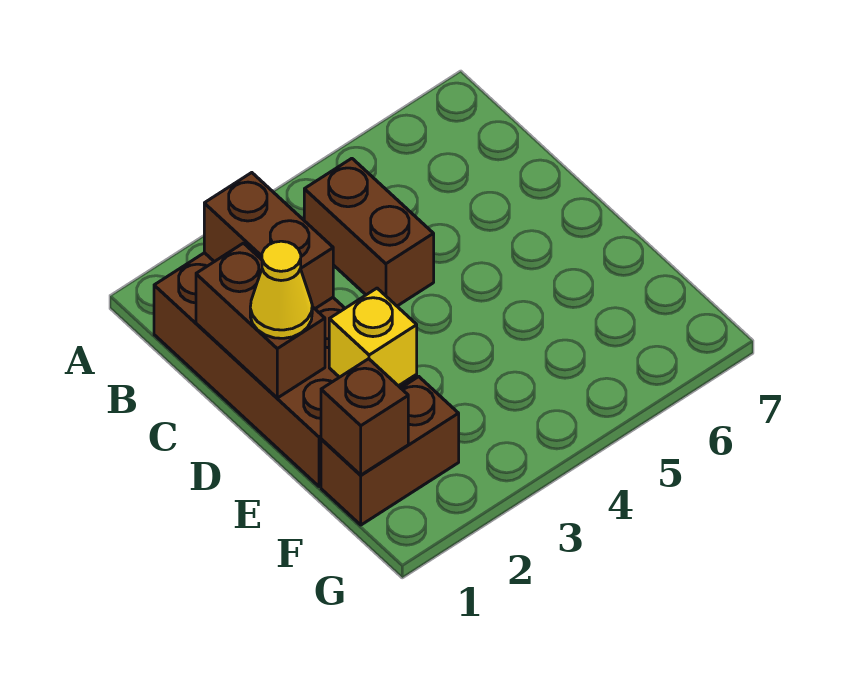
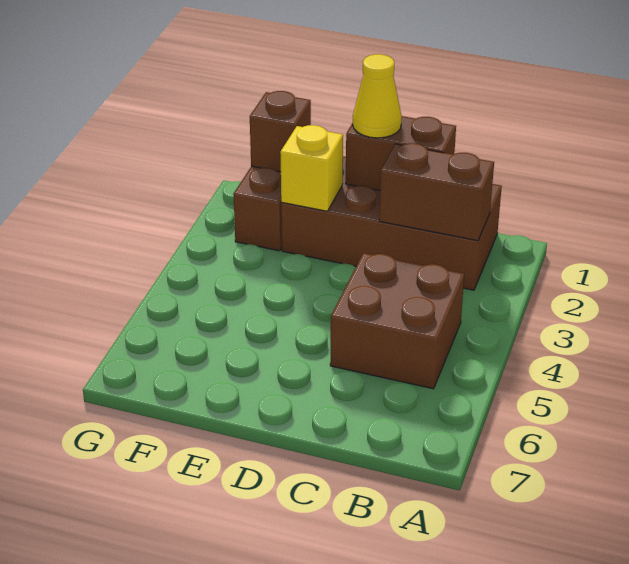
brown brick B4:C4 level 1 -> brown brick B4:C5 level 1

